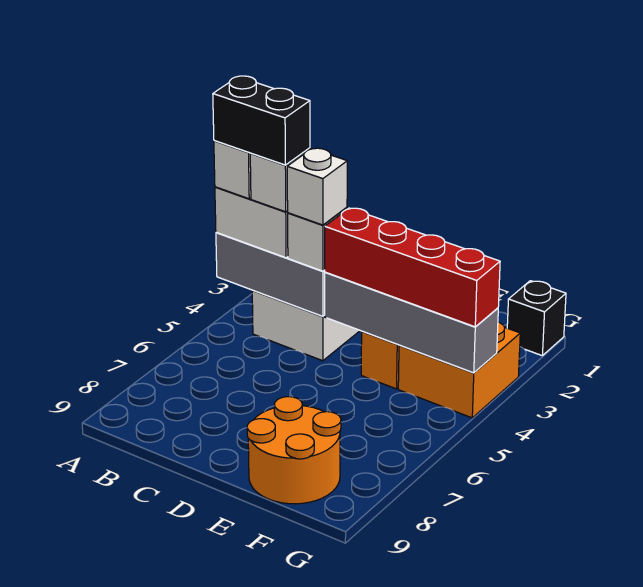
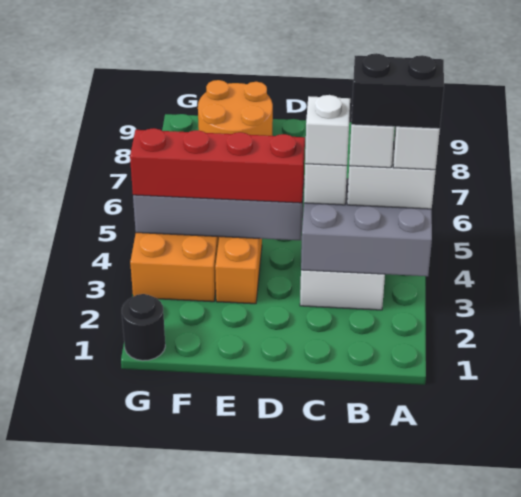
black brick G1 level 1 -> black round brick G1 level 1

